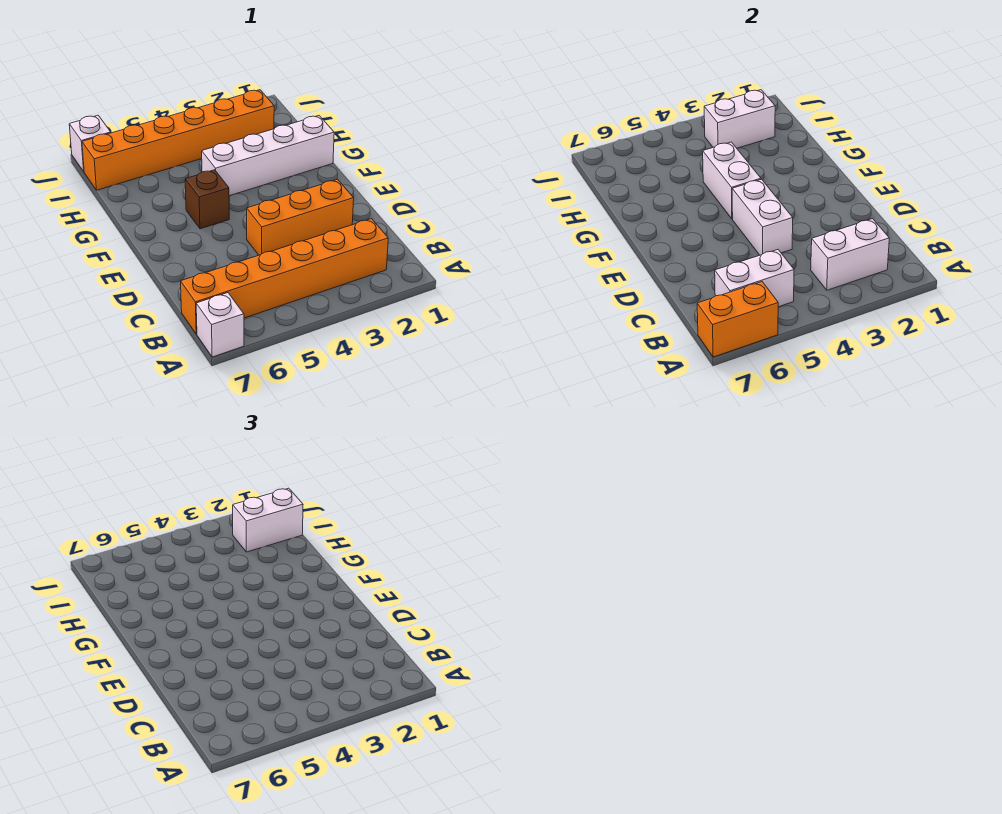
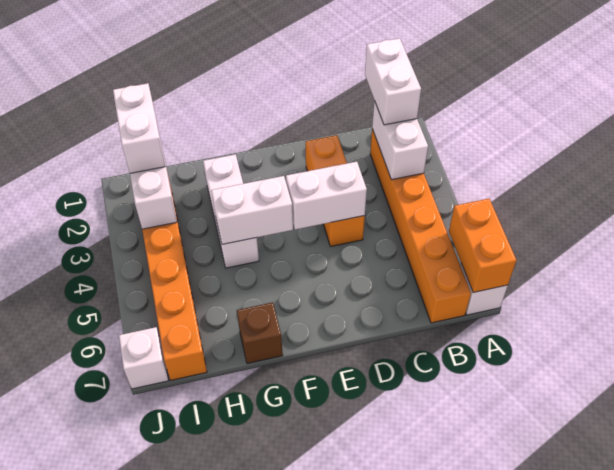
white brick B5:B6 level 2 -> white brick B1:B2 level 3
brown brick F5 level 1 -> brown brick G7 level 1
white brick G1:G4 level 1 -> white brick G2:G4 level 1

